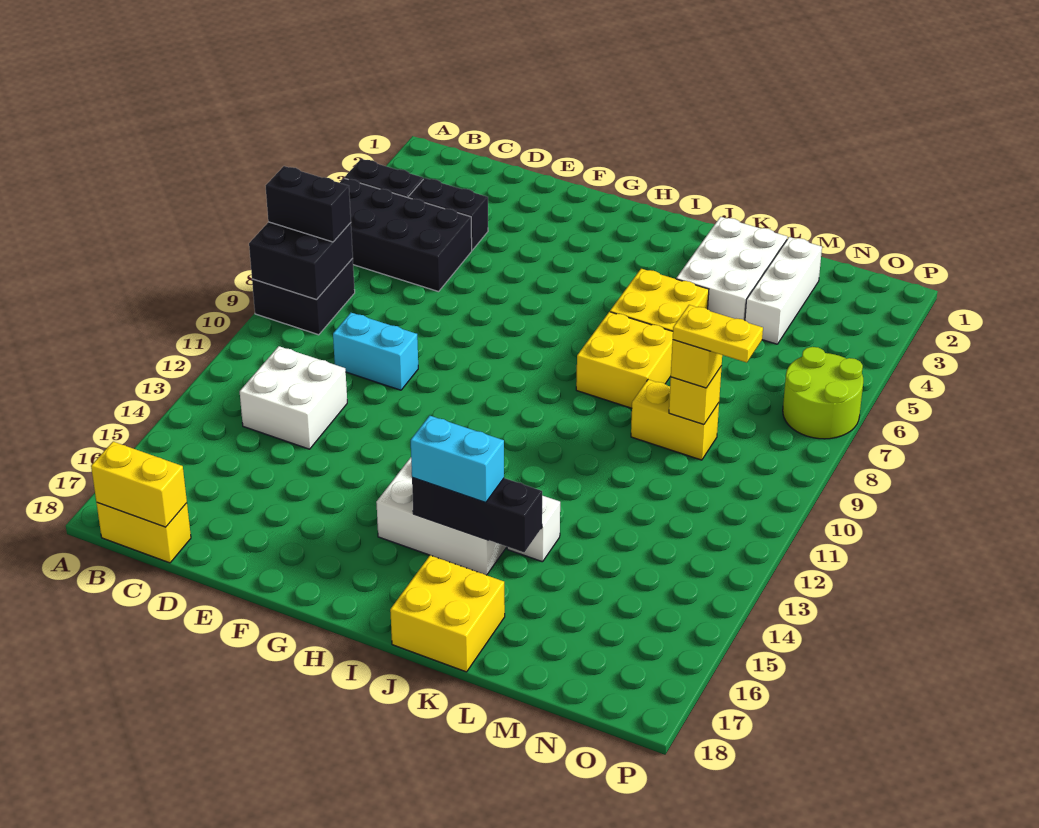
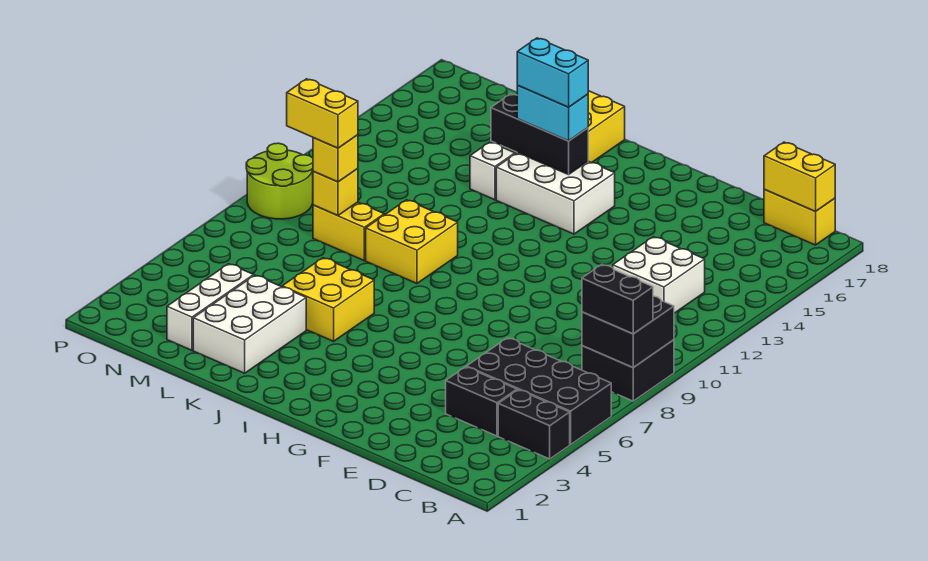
cyan brick D10:E10 level 1 -> cyan brick I15:J15 level 4
yellow brick J7:K8 level 1 -> yellow brick J9:K10 level 1
yellow plate M9:N9 level 4 -> yellow brick M9:N9 level 4
lime round brick O6:P7 level 1 -> lime round brick O9:P10 level 1

